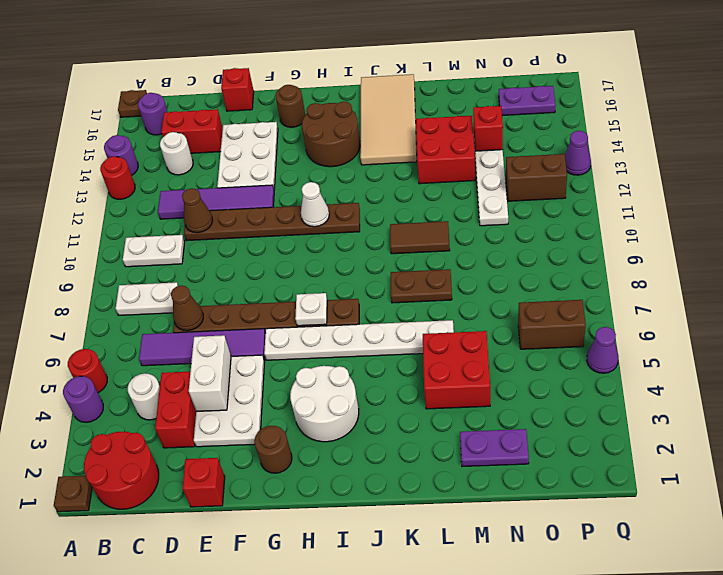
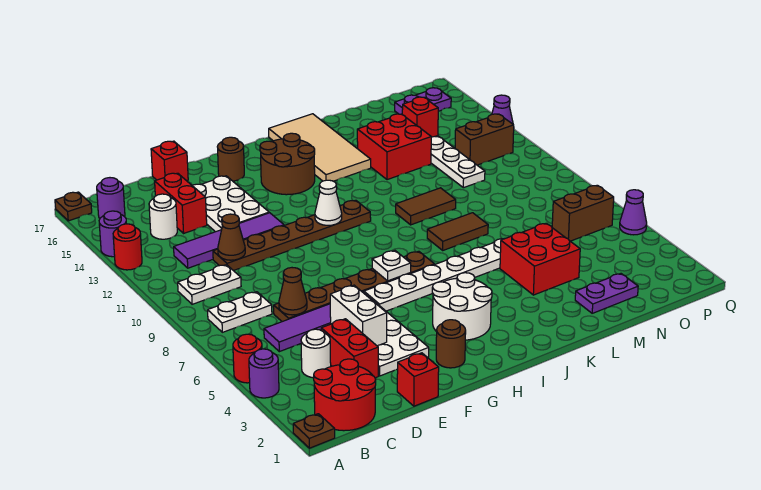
red brick C15:D15 level 1 -> red brick D14:D15 level 1
brown plate K8:L8 level 1 -> brown tile K8:L8 level 1

